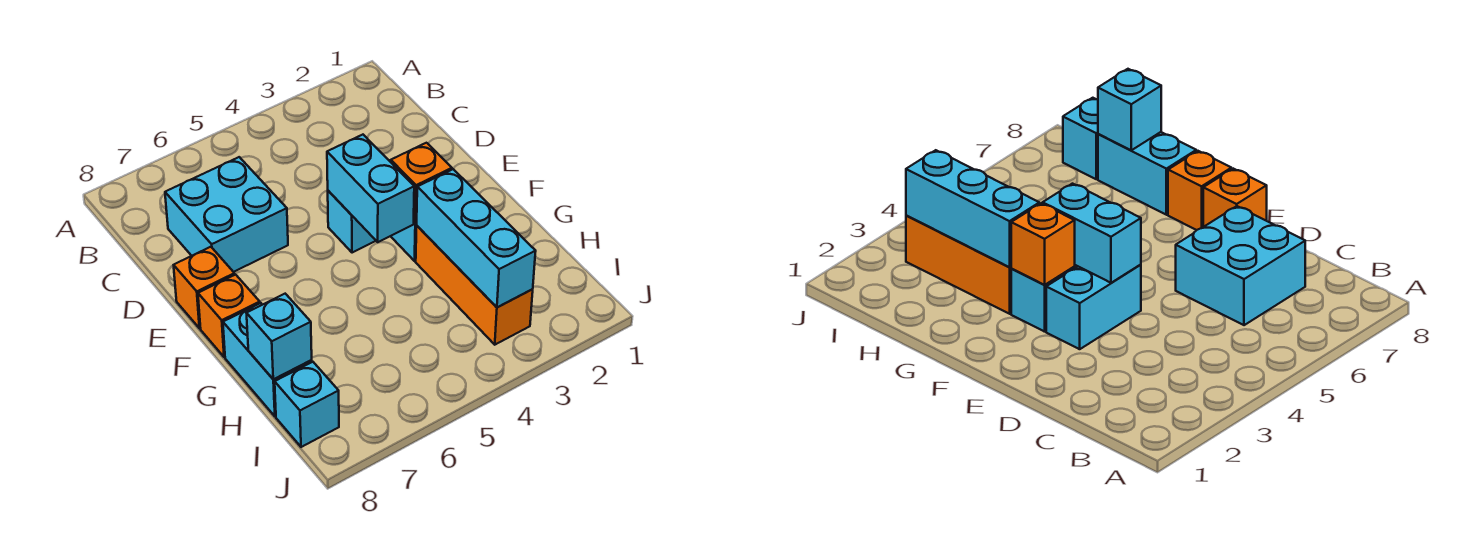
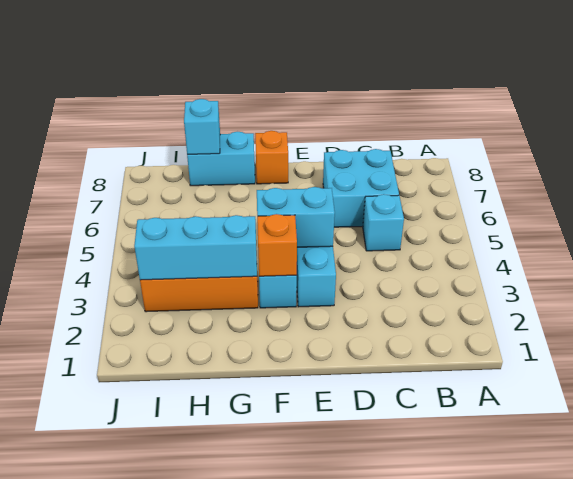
orange brick E8 level 1 -> none
cyan brick I8 level 1 -> cyan brick C5 level 1

